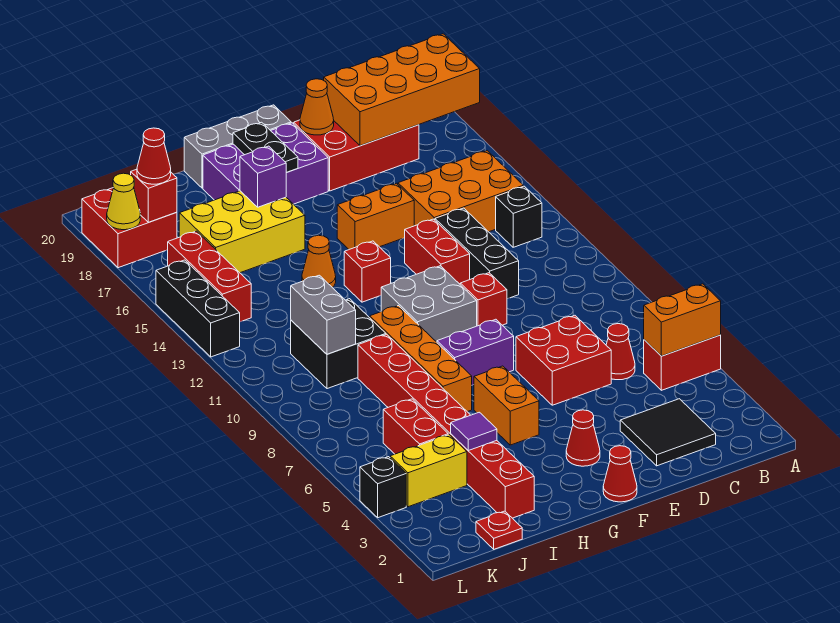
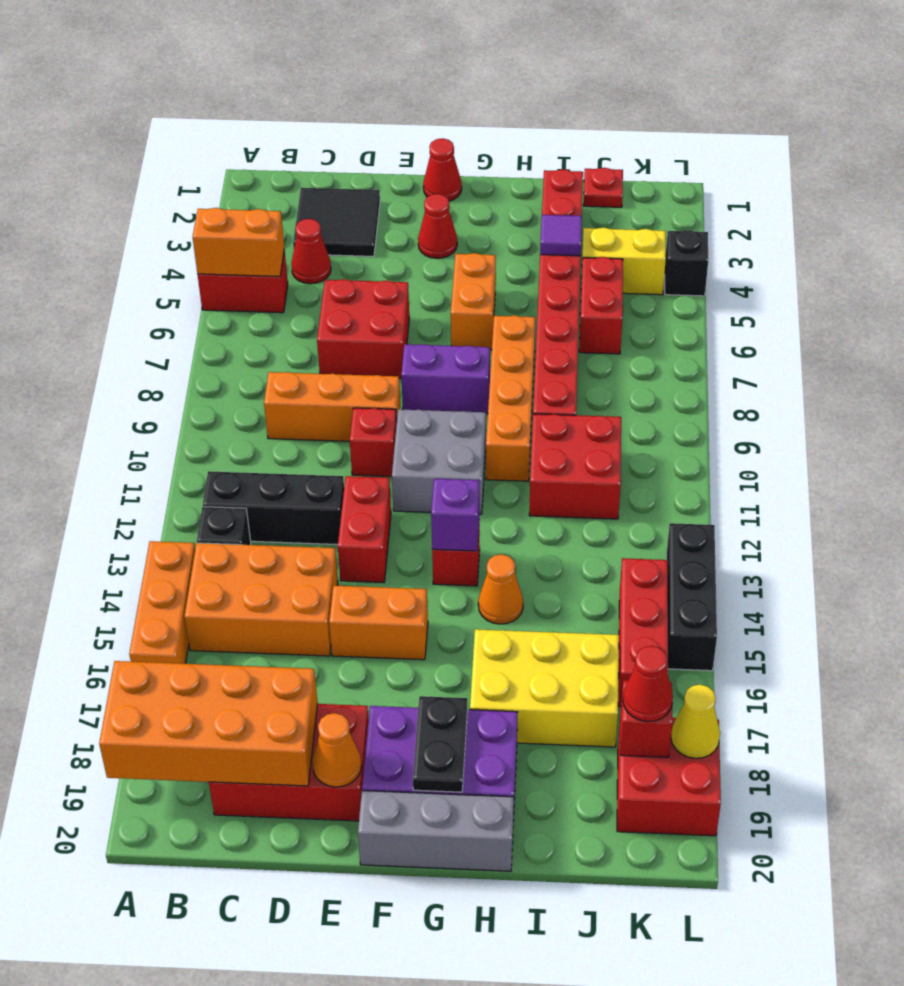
none -> orange brick A14:A16 level 1
red cone C6 level 1 -> red cone C4 level 1
none -> orange brick C9:E9 level 1
black brick D11:D13 level 1 -> black brick B12:D12 level 1
purple brick H17 level 2 -> purple brick G13 level 2
black brick I10:J11 level 1 -> red brick I10:J11 level 1
grey brick J10:J11 level 2 -> none

